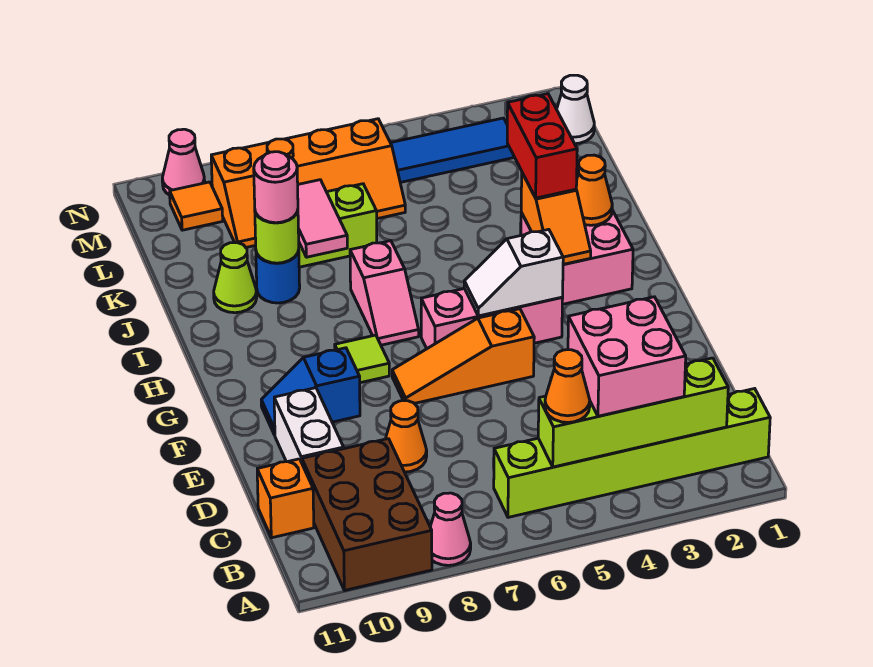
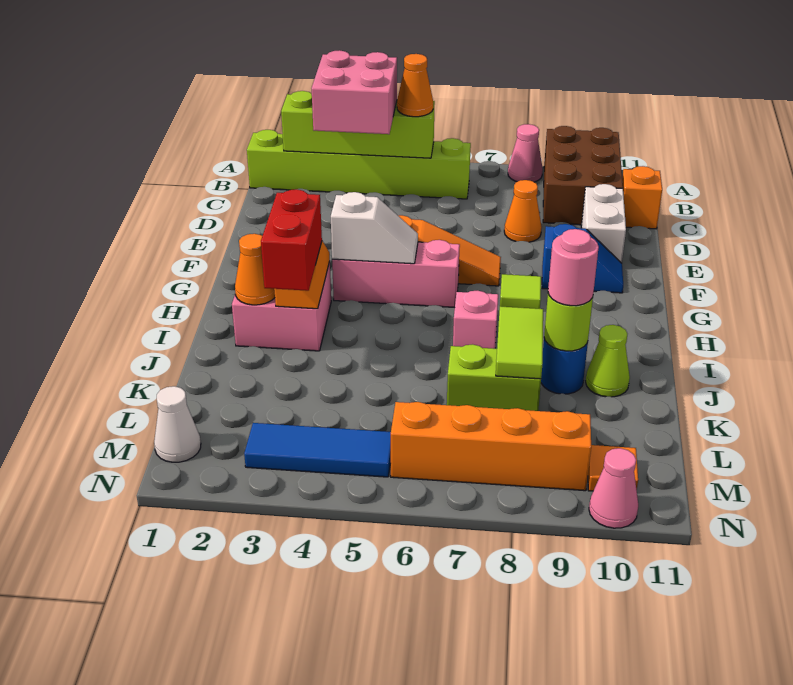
pink tile J8:K8 level 2 -> lime tile J8:K8 level 2

